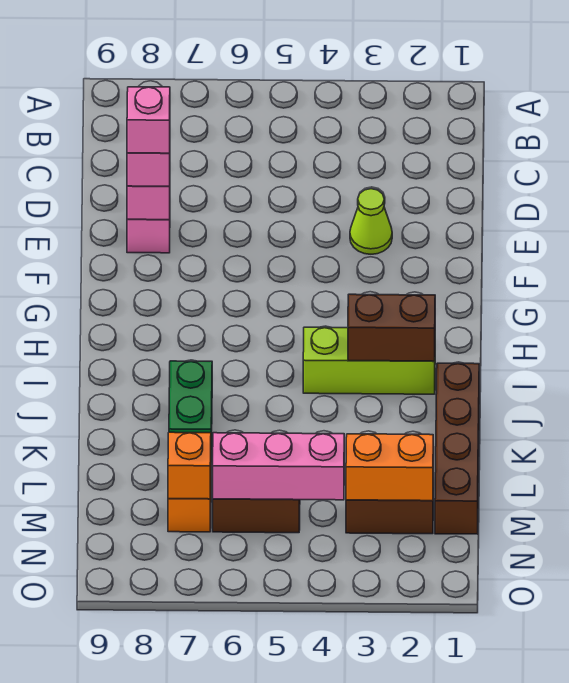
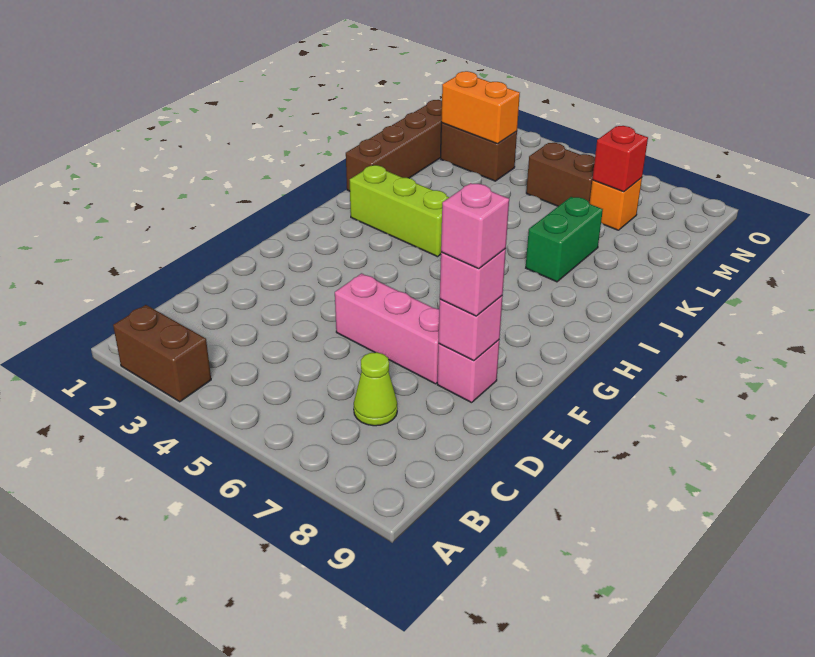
lime cone E3 level 1 -> lime cone C7 level 1
brown brick I2:I3 level 2 -> brown brick A2:A3 level 1
pink brick M4:M6 level 2 -> pink brick E5:E7 level 1
orange brick M7 level 2 -> red brick M7 level 2

